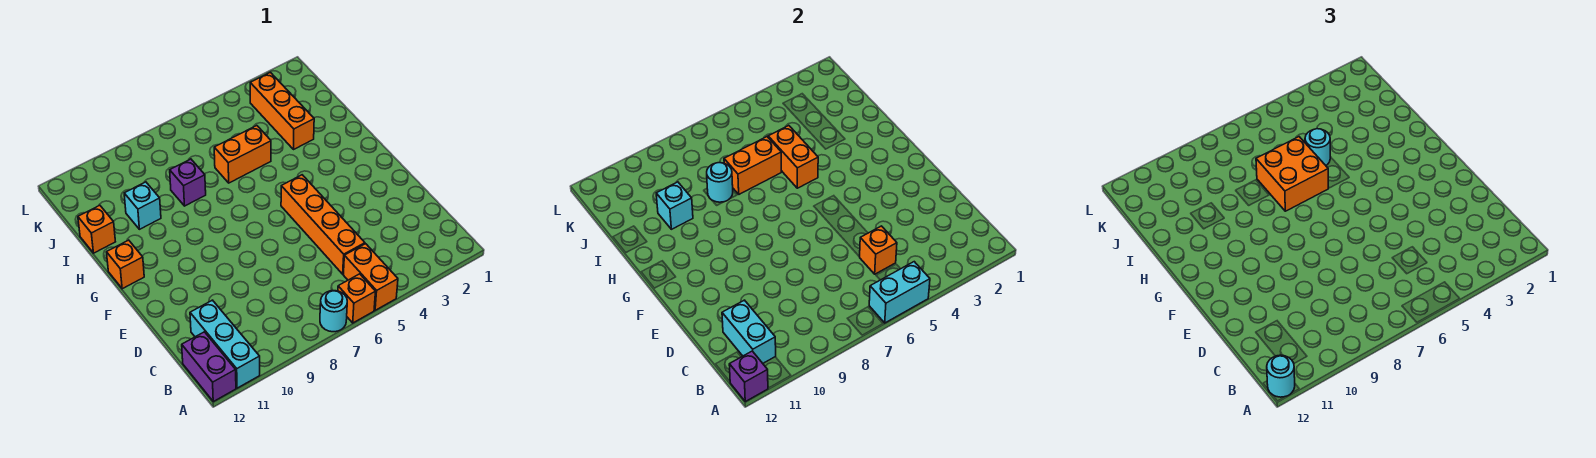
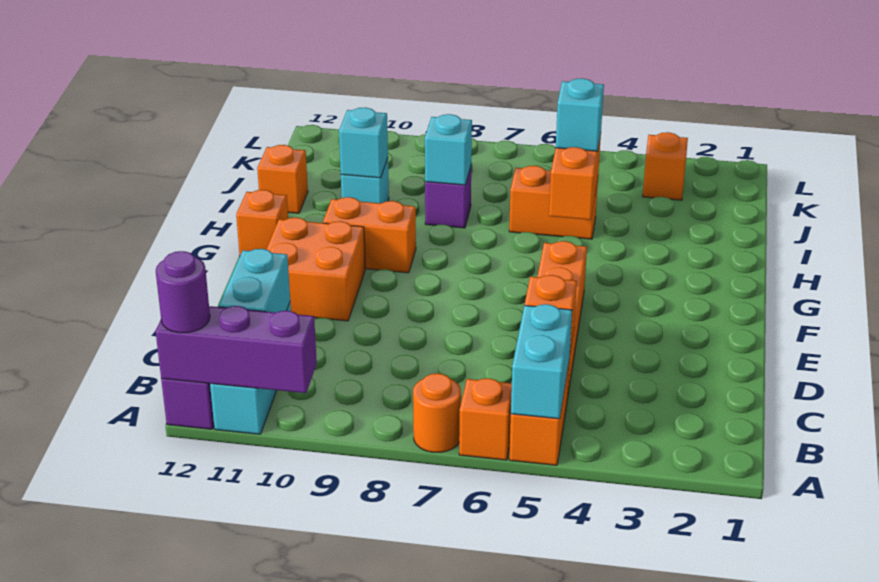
cyan brick A5:A6 level 2 -> cyan brick A5:B5 level 2
cyan round brick A7 level 1 -> orange round brick A7 level 1
purple brick A12 level 2 -> purple brick A10:A12 level 2
cyan round brick A12 level 3 -> purple round brick A12 level 3
orange brick H6:I7 level 3 -> orange brick E10:F11 level 1
orange brick I3:K3 level 1 -> orange brick K3 level 1
cyan round brick I5 level 3 -> cyan brick I5 level 3
orange brick I6:I7 level 2 -> orange brick G9:G10 level 1
cyan round brick I8 level 2 -> cyan brick I8 level 2

